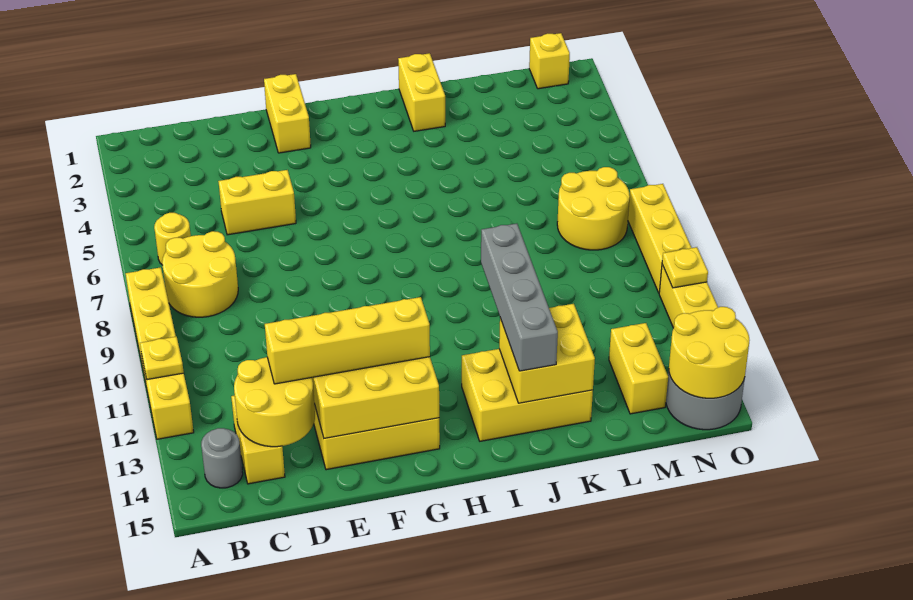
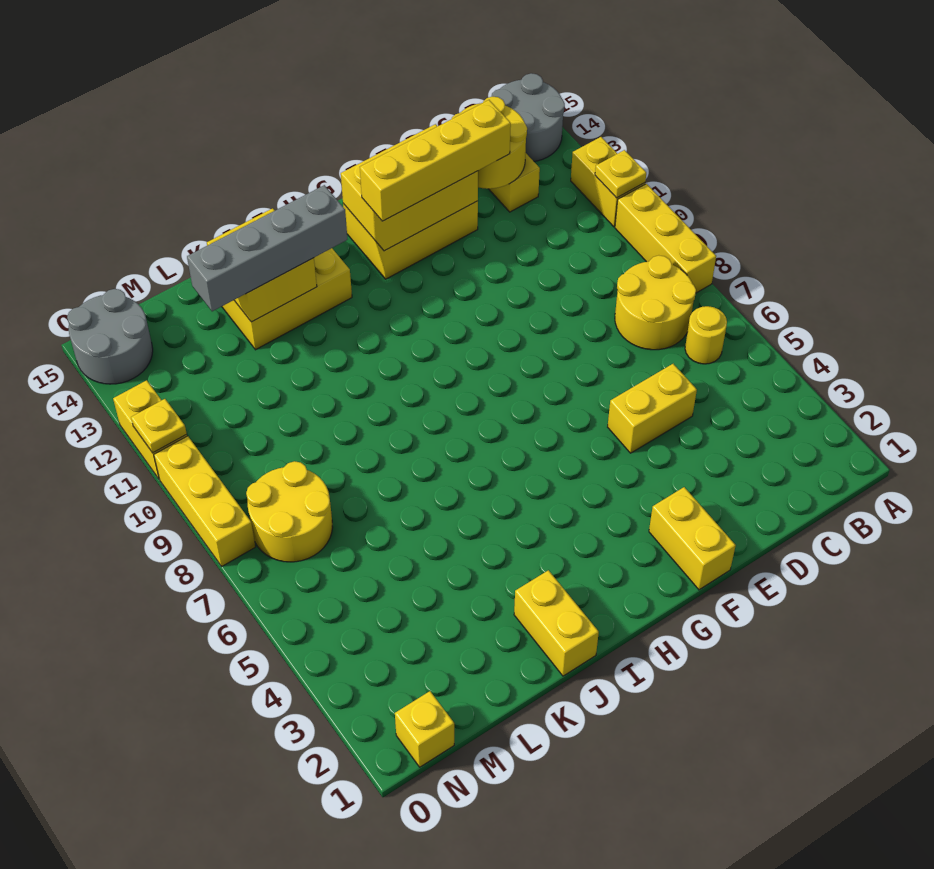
grey round brick B14 level 1 -> grey round brick A14:B15 level 1
grey brick J11:J14 level 3 -> grey brick I13:L13 level 3
yellow brick M13:M14 level 1 -> none
yellow round brick N14:O15 level 2 -> none

